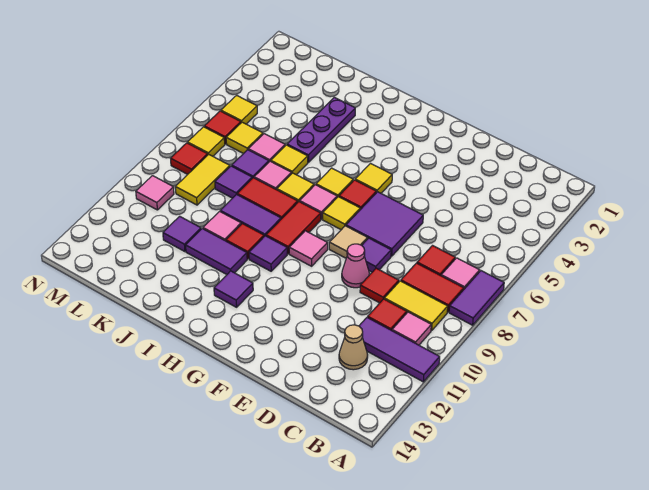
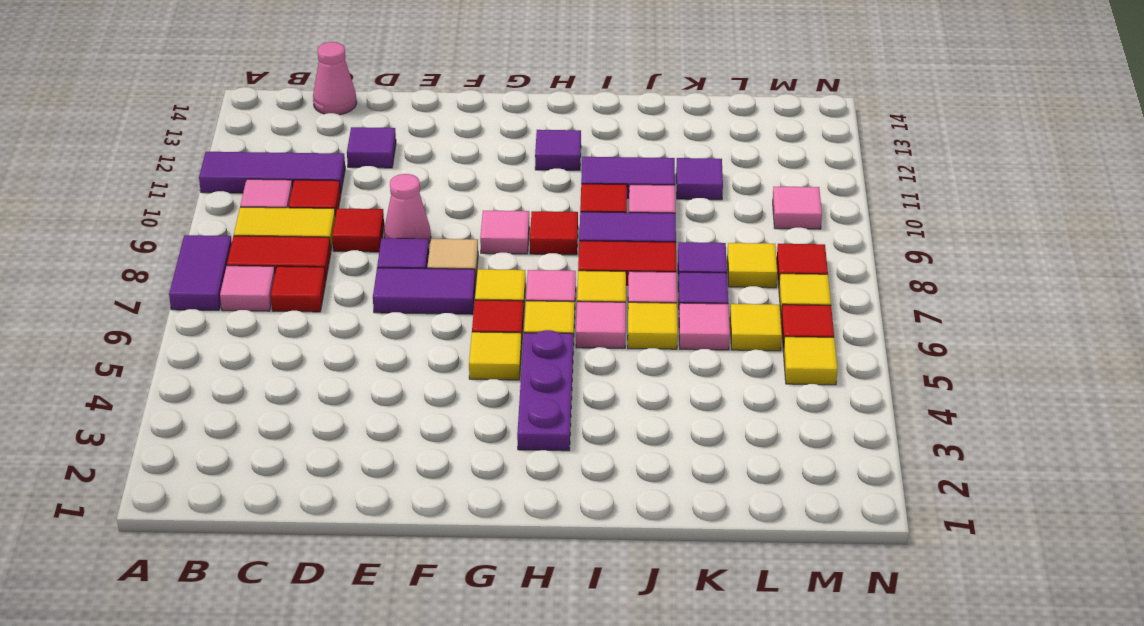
tan cone C12 level 1 -> none
none -> pink cone C14 level 1
purple tile E6:F7 level 1 -> purple tile E7:F7 level 1
red tile H8:H9 level 1 -> red tile H9 level 1
purple tile H10 level 1 -> purple tile D12 level 1
none -> pink tile I6 level 1
purple plate J3:J5 level 1 -> purple plate H3:H5 level 1
yellow tile L8:L9 level 1 -> yellow tile L8 level 1

